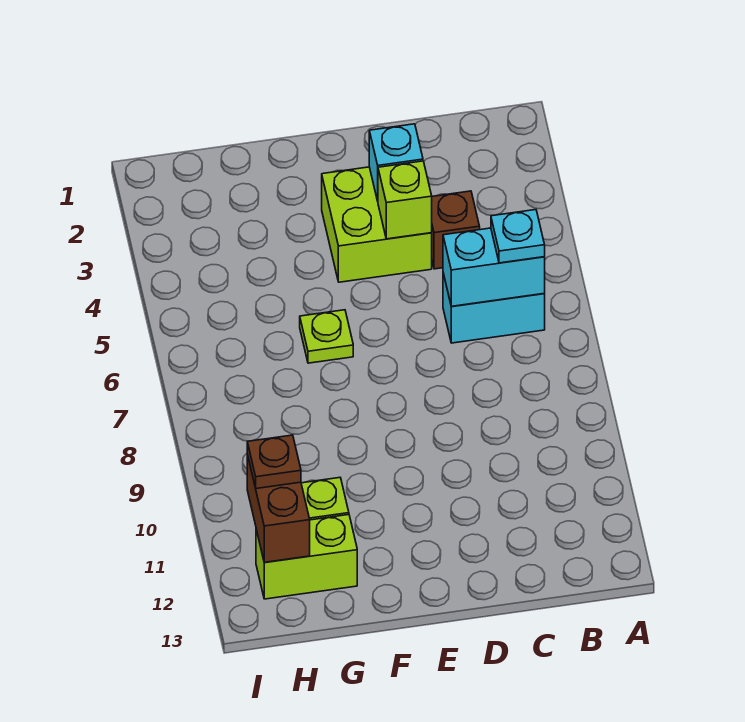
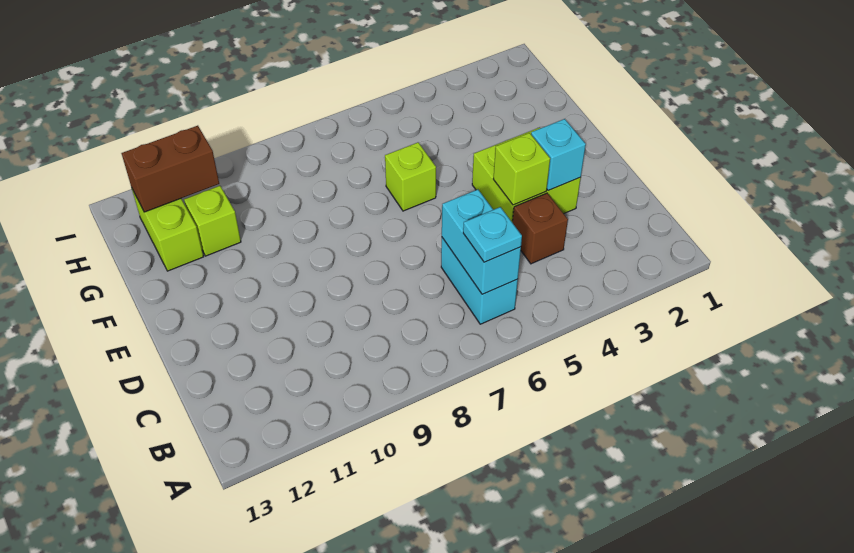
lime plate F6 level 1 -> lime brick F6 level 1
brown plate H11 level 3 -> none

